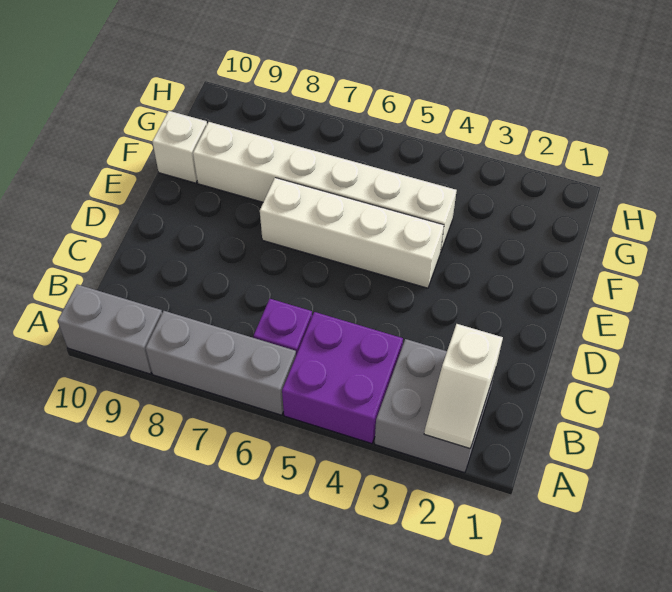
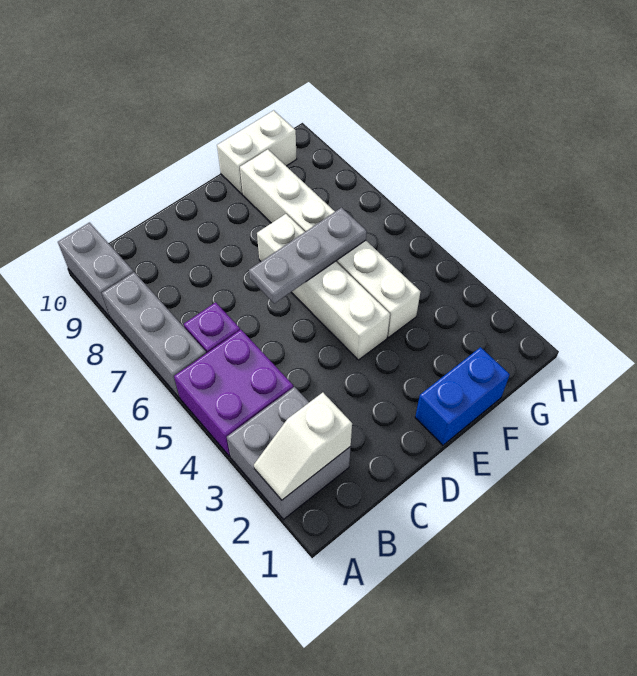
none -> grey plate D6:F6 level 2
none -> blue brick E1:F1 level 1
white brick F10 level 1 -> white brick F10:G10 level 1

